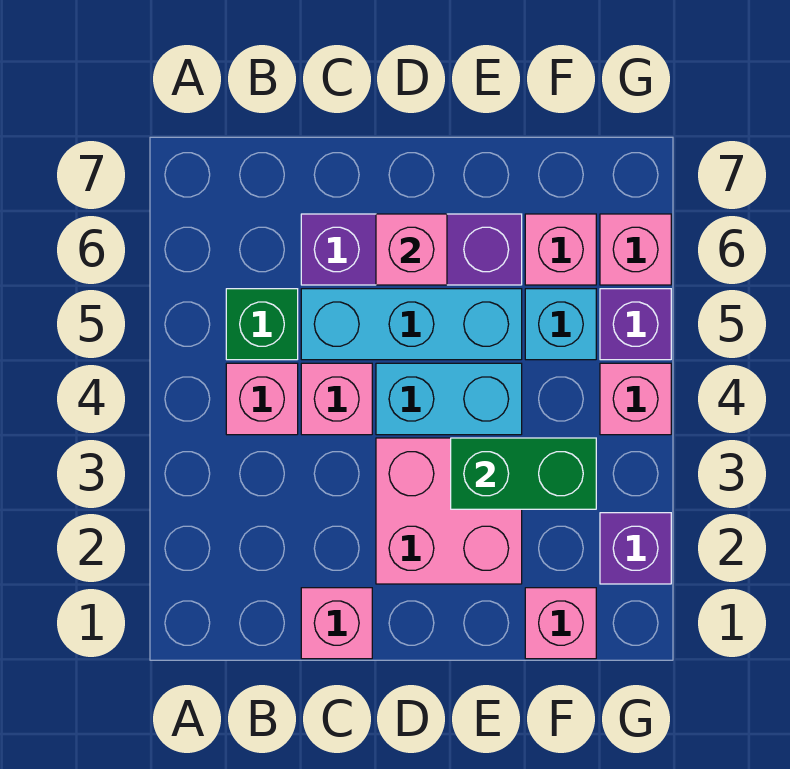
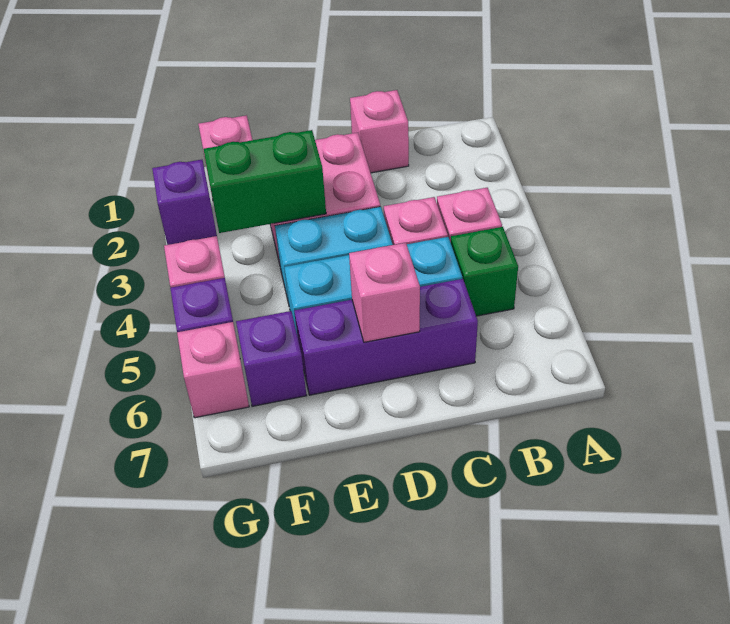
cyan brick F5 level 1 -> none
pink brick F6 level 1 -> purple brick F6 level 1

